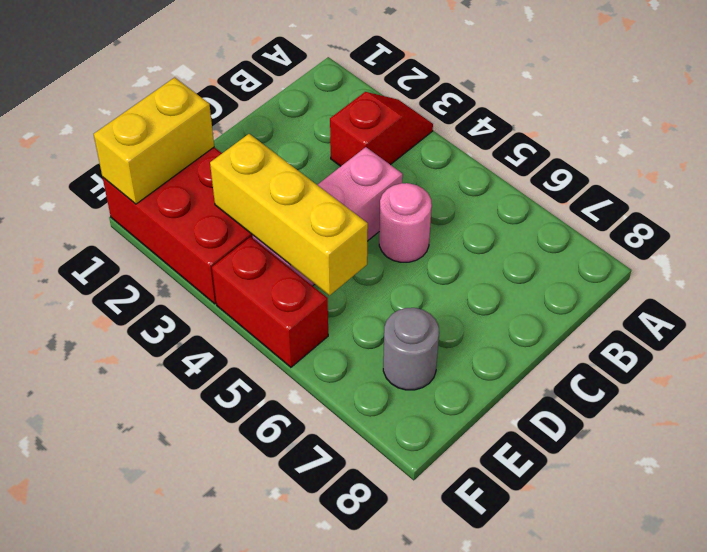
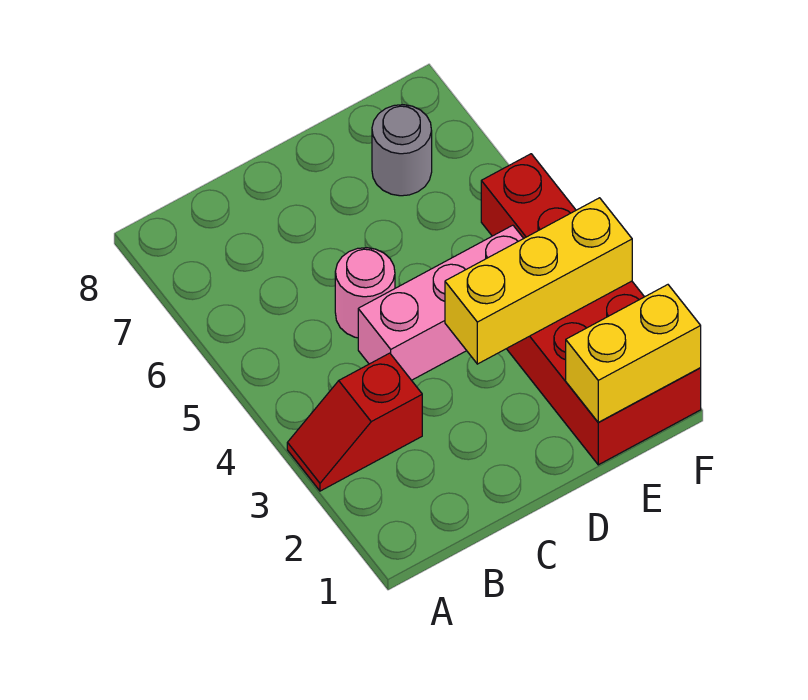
yellow brick E3:E5 level 2 -> yellow brick D3:F3 level 2

